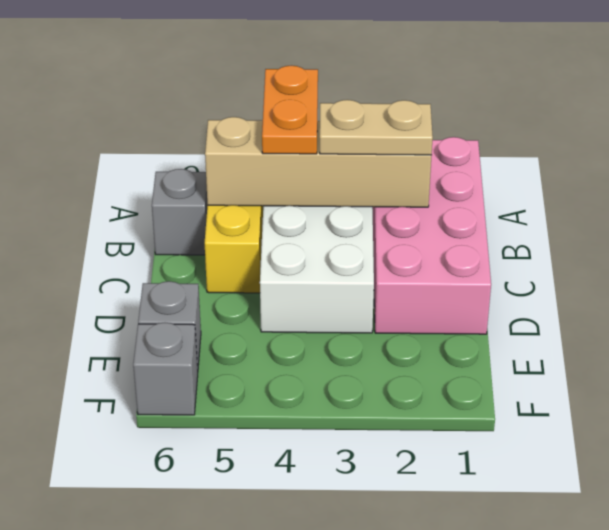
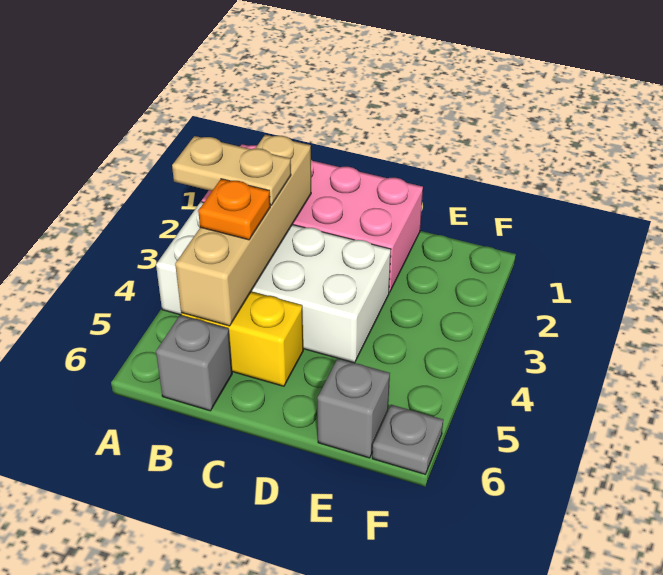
orange plate A4:B4 level 3 -> orange plate B4 level 3
tan plate B2:B3 level 3 -> tan plate A3:B3 level 3
grey brick F6 level 1 -> grey plate F6 level 1

